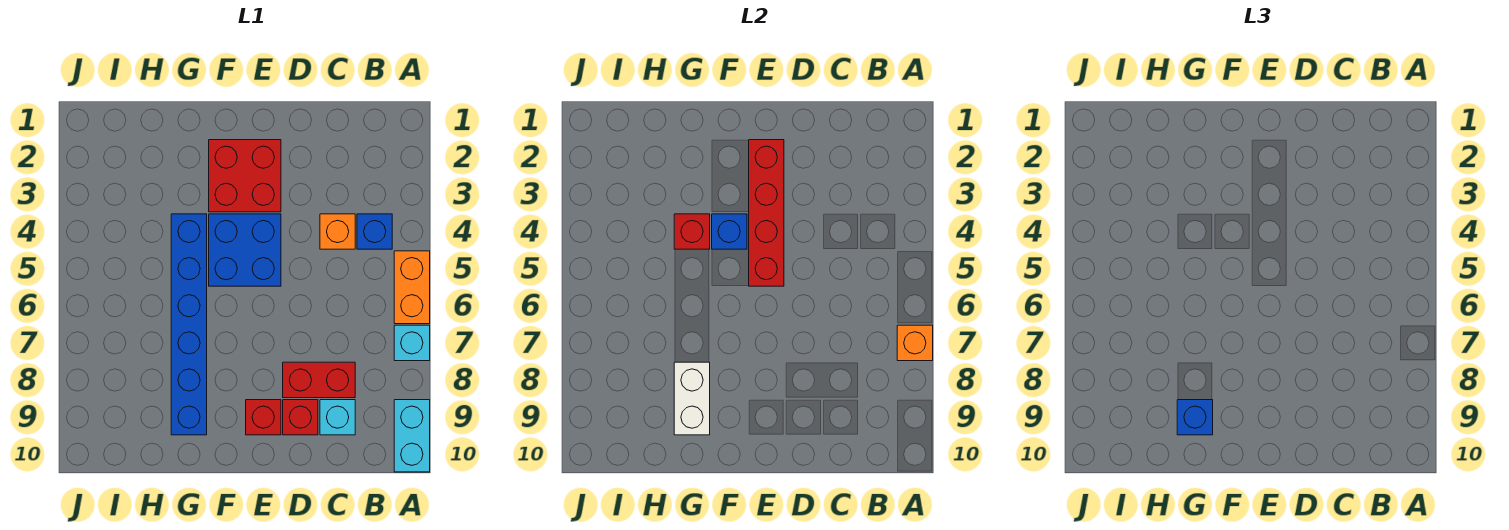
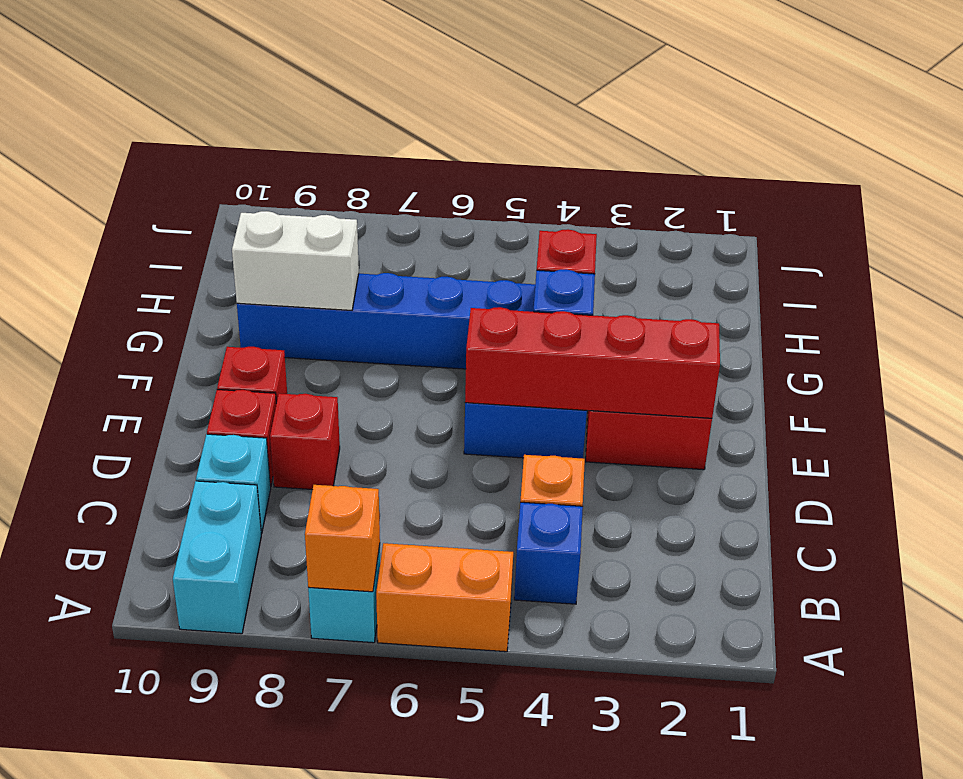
cyan brick A9:A10 level 1 -> cyan brick A9:B9 level 1
red brick C8:D8 level 1 -> red brick D8 level 1
blue brick G9 level 3 -> none

